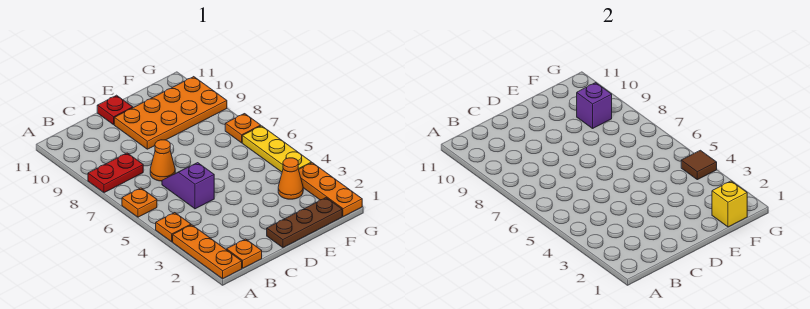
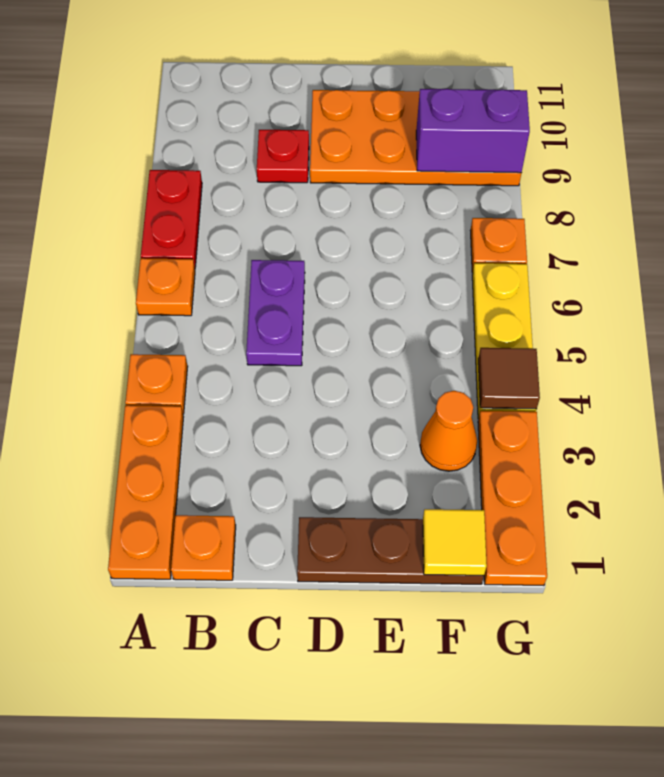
red plate A8:B8 level 1 -> red plate A7:A8 level 1
purple slope C5:C6 level 1 top 5 -> purple plate C5:C6 level 1
orange cone C7 level 1 -> none
red plate D11 level 1 -> red plate C9 level 1
yellow brick F1 level 2 -> yellow tile F1 level 2
purple brick F9 level 2 -> purple brick F9:G9 level 2

